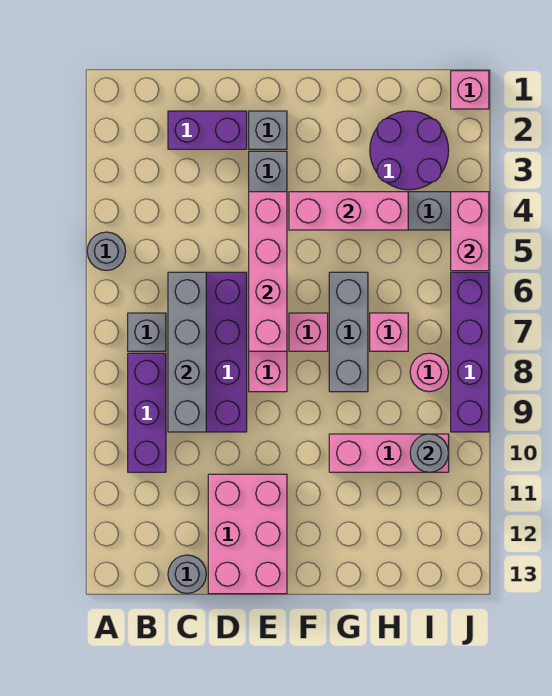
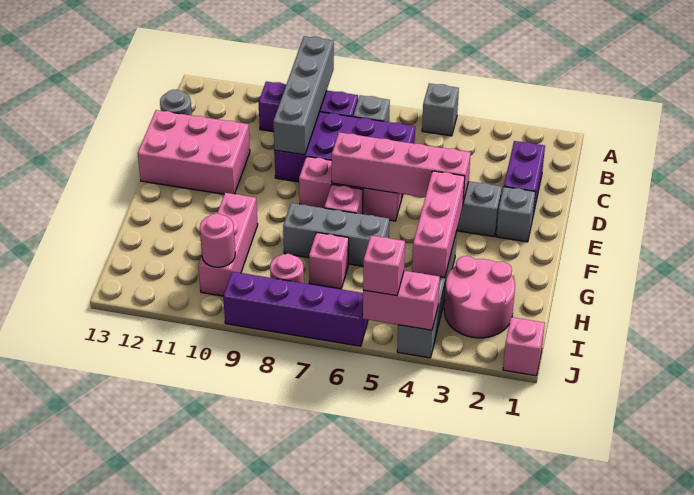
grey round brick A5 level 1 -> grey brick A5 level 1
grey brick C6:C9 level 2 -> grey brick A9:D9 level 2
purple round brick H2:I3 level 1 -> pink round brick H2:I3 level 1
grey round brick I10 level 2 -> pink round brick I10 level 2
none -> pink brick J5 level 3

